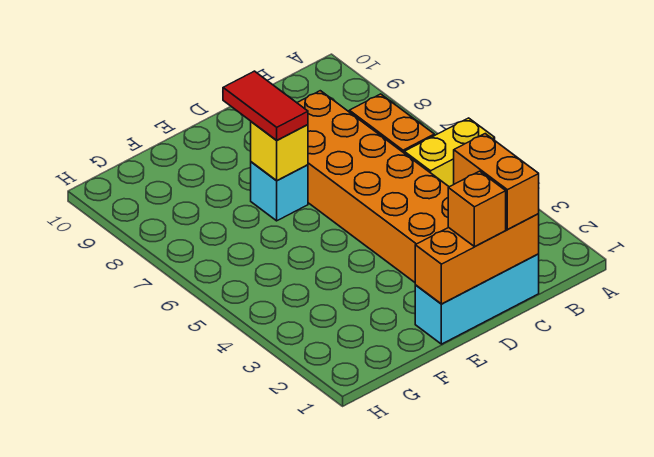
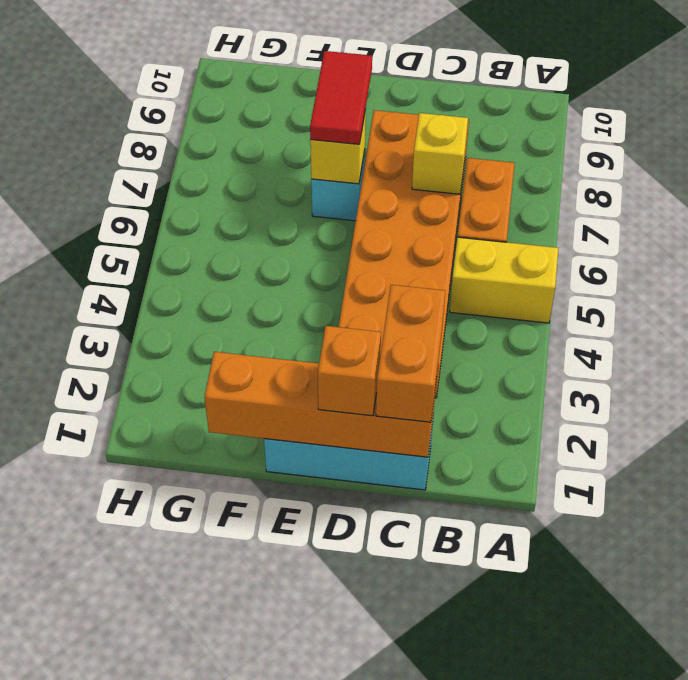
orange brick C1:E1 level 2 -> orange brick C1:F1 level 2
none -> yellow brick C7 level 2

